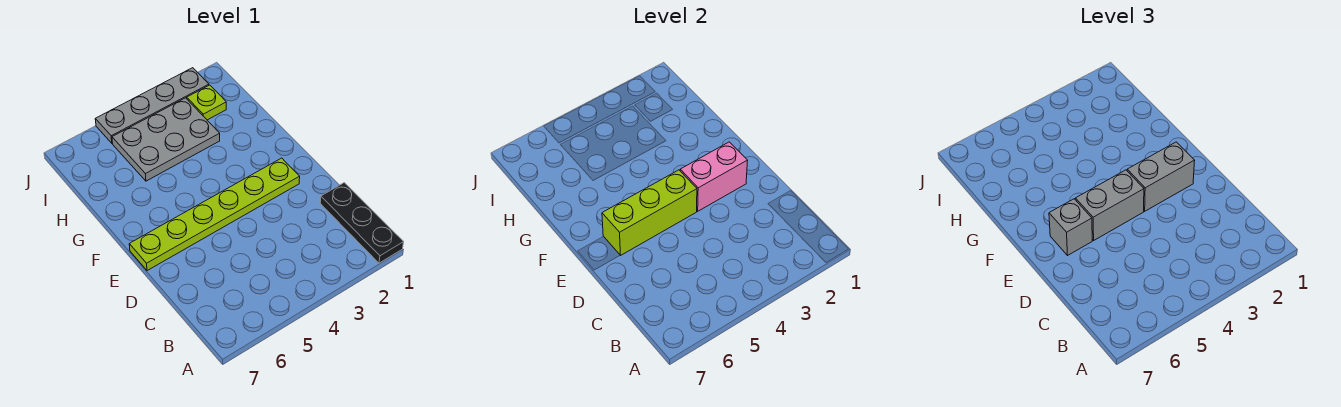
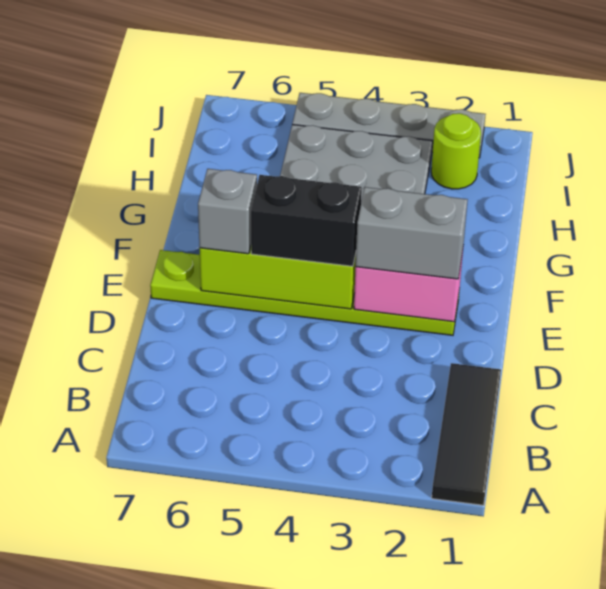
black plate A1:C1 level 1 -> black tile A1:C1 level 1
grey brick E4:E5 level 3 -> black brick E4:E5 level 3
lime plate I2 level 1 -> lime round brick I2 level 1

